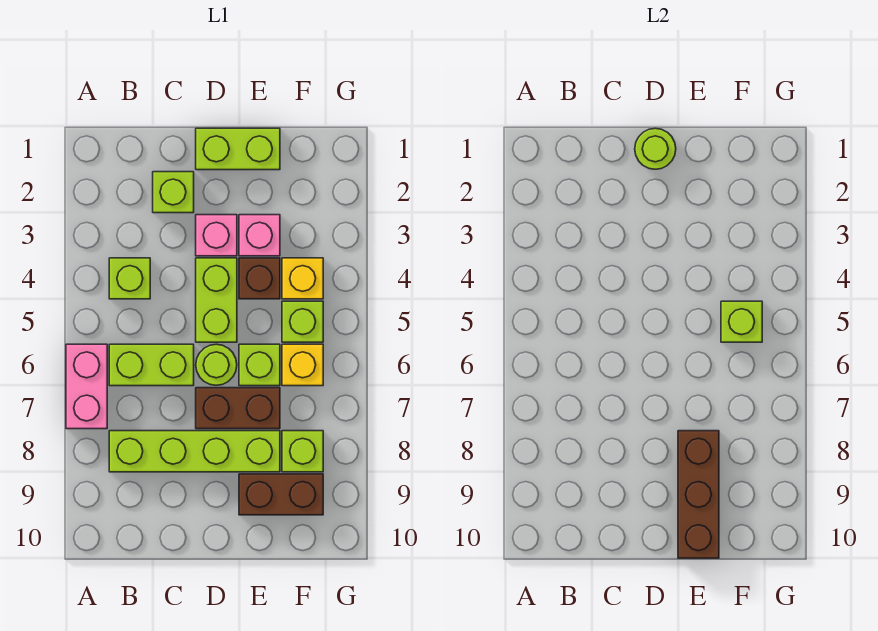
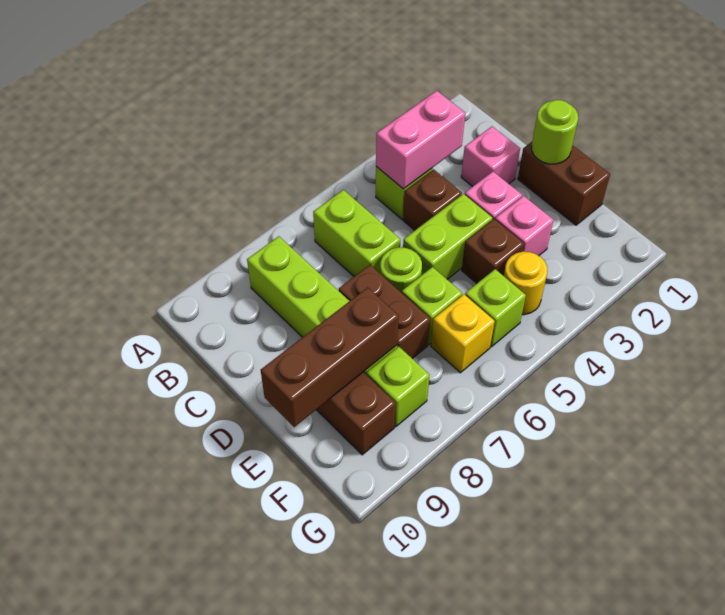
pink brick A6:A7 level 1 -> pink brick B3:B4 level 2
lime brick C2 level 1 -> pink brick C2 level 1
none -> brown brick C4 level 1
lime brick D1:E1 level 1 -> brown brick D1:E1 level 1
yellow brick F4 level 1 -> yellow round brick F4 level 1
lime brick F5 level 2 -> none

